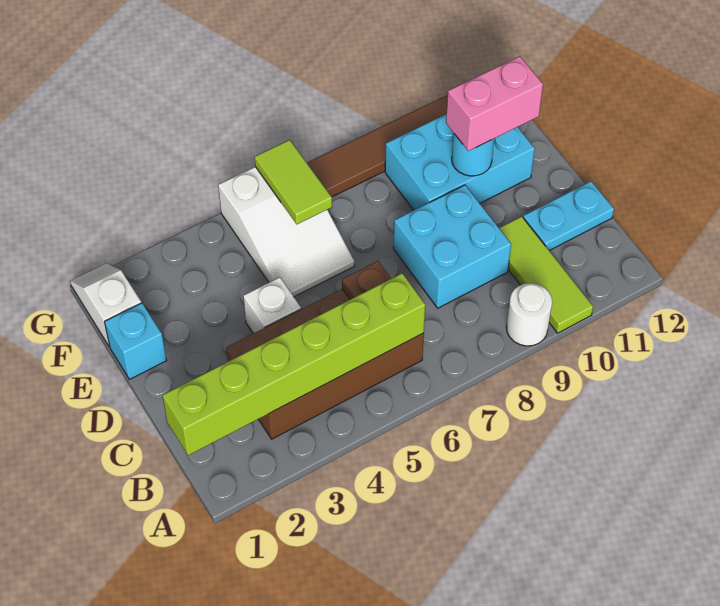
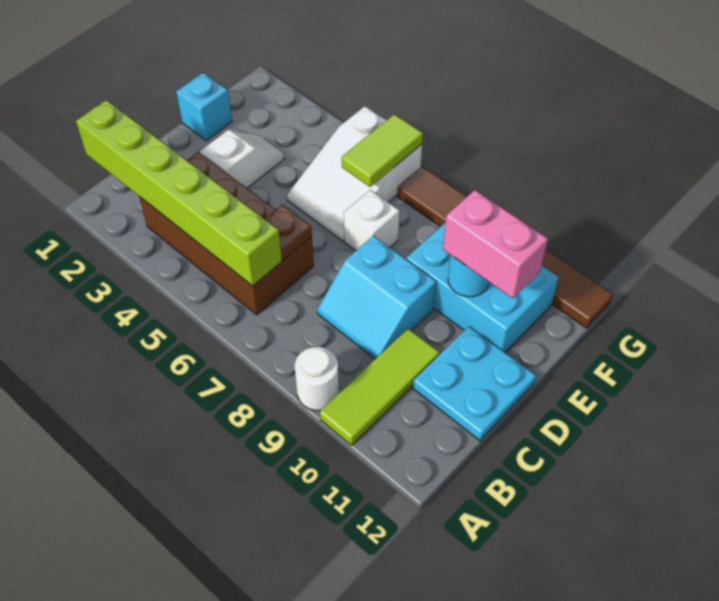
cyan brick C8:D9 level 1 -> cyan slope C8:D9 level 1 top D
cyan plate C11:C12 level 1 -> cyan plate C11:D12 level 1
white brick D4 level 1 -> white brick E7 level 1
white slope F1:G1 level 1 top F -> white slope D3:E3 level 1 top D

